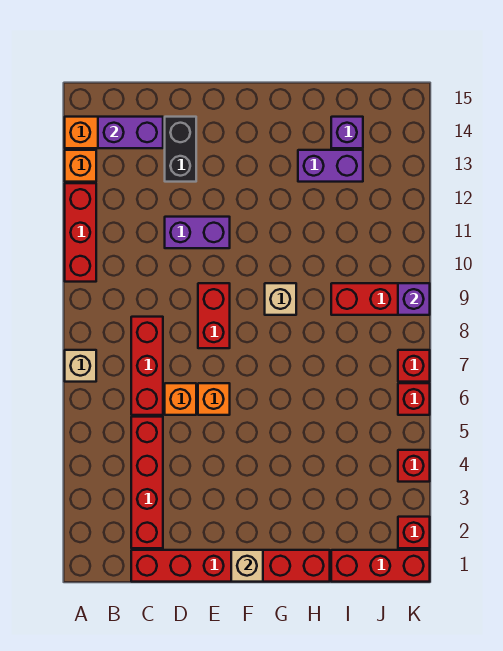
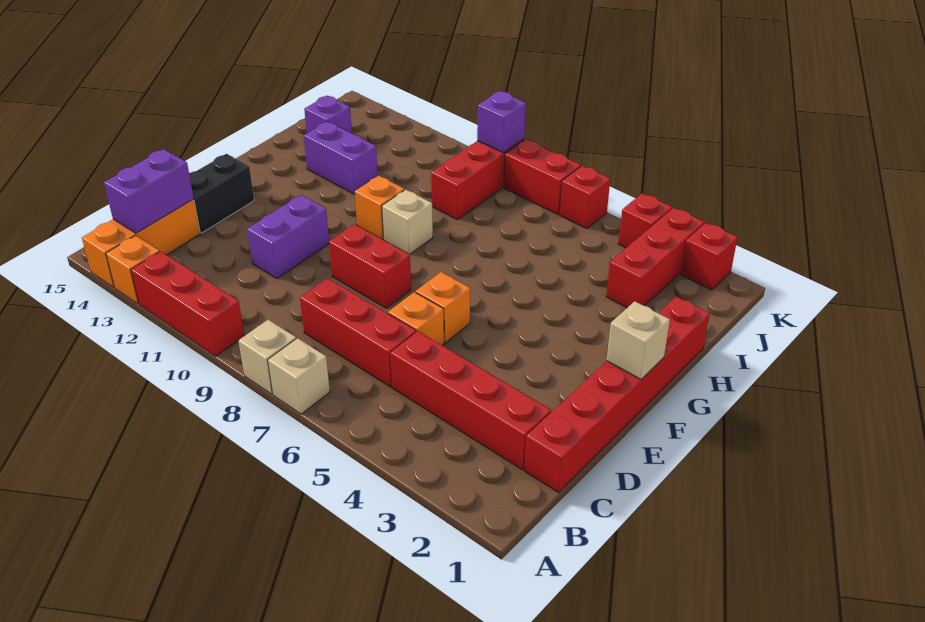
none -> tan brick A8 level 1
black brick D13:D14 level 1 -> black brick D14:E14 level 1
none -> orange brick G10 level 1
purple brick H13:I13 level 1 -> purple brick H12:H13 level 1
red brick I1:K1 level 1 -> red brick I3:K3 level 1
red brick K7 level 1 -> red brick K7:K8 level 1

